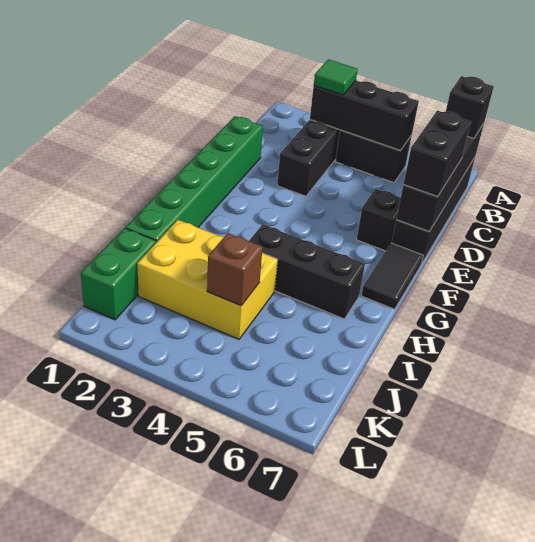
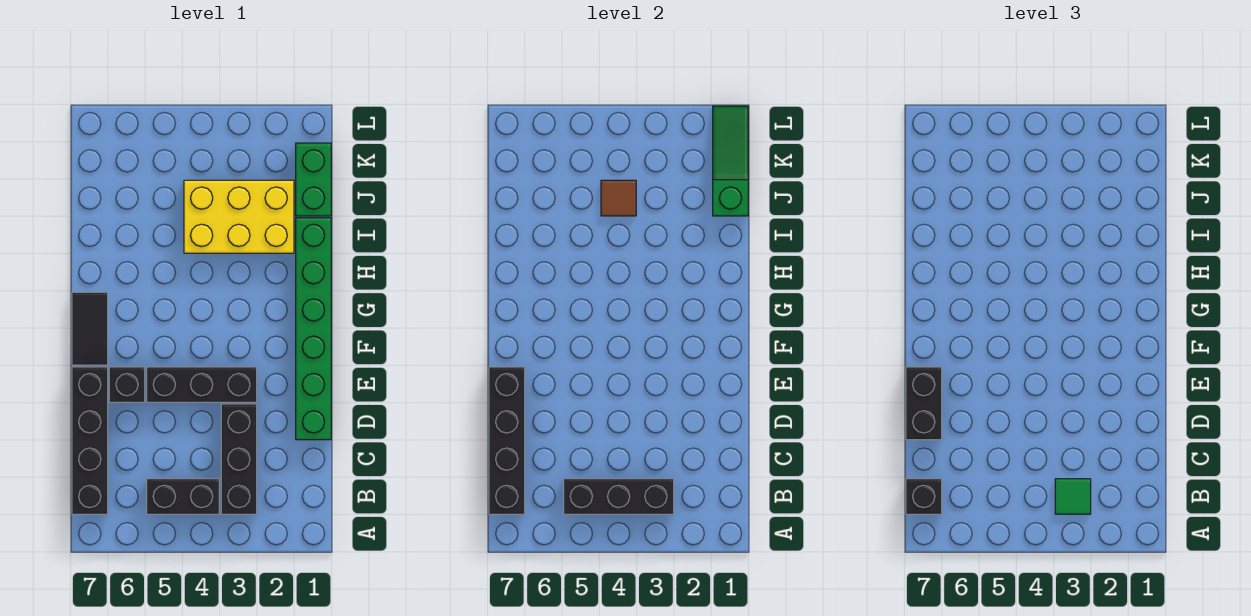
black brick H4:H6 level 1 -> black brick E3:E5 level 1
none -> green slope J1:L1 level 2 top J
brown brick J4 level 2 -> brown tile J4 level 2

